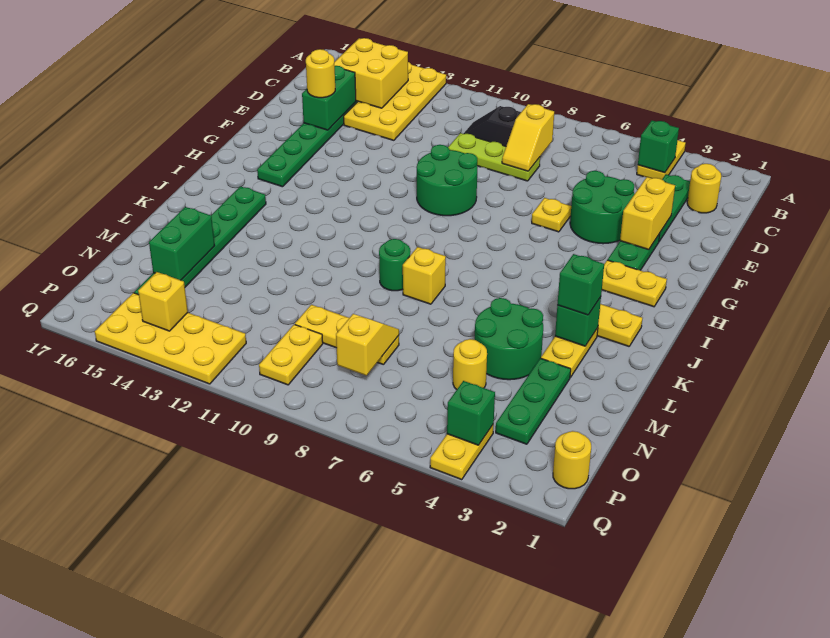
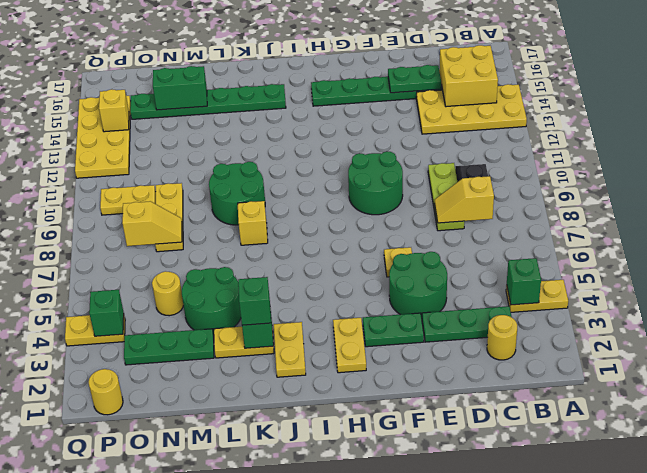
green brick D15:E15 level 2 -> green plate D15:E15 level 2
yellow brick E3:F3 level 2 -> none
yellow round brick E15 level 3 -> none
green round brick K9 level 1 -> green round brick K9:L10 level 1

